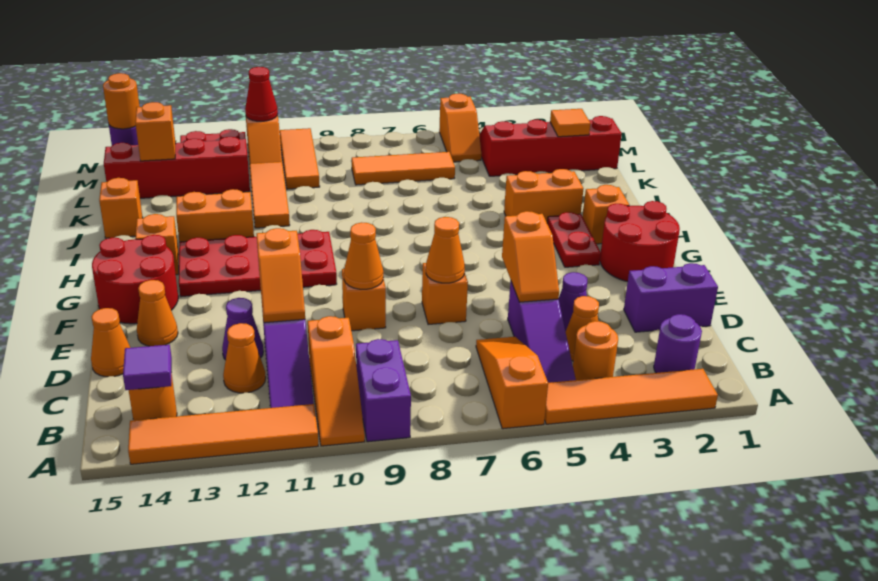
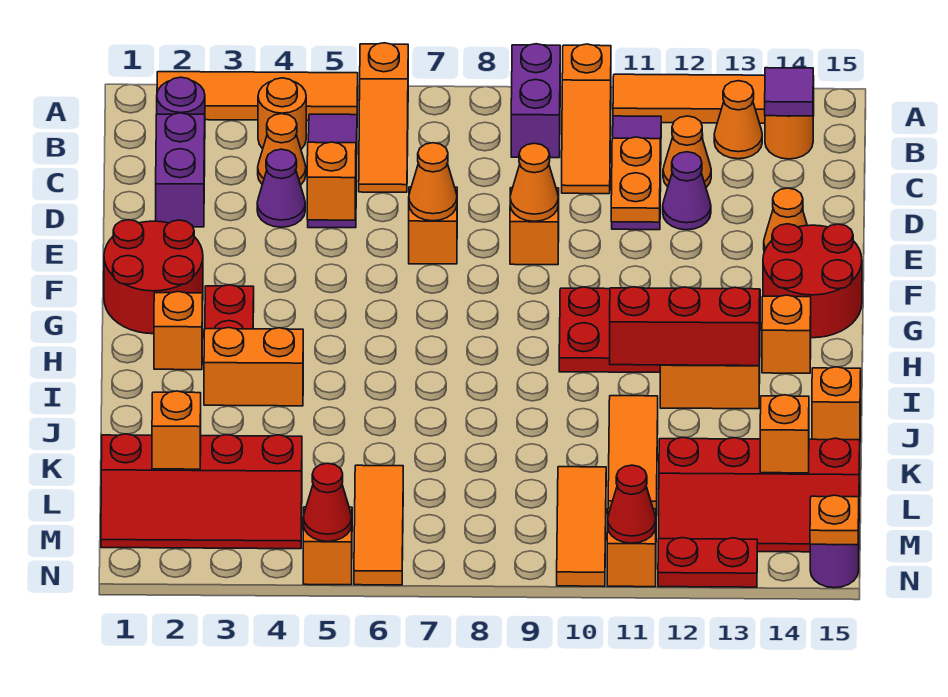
orange slope A10:C10 level 1 top C -> orange slope A10:C10 level 1 top A
purple brick D1:D2 level 1 -> purple brick C2:D2 level 1
orange slope D11:E11 level 2 top E -> orange plate D11:E11 level 2
orange cone D15 level 1 -> orange cone B13 level 1
none -> red brick I11:I13 level 2
orange tile L2 level 2 -> orange brick L2 level 2
orange tile L6:L8 level 1 -> orange tile L6:N6 level 1
none -> red cone N5 level 2
orange round brick N15 level 2 -> orange plate N15 level 2

